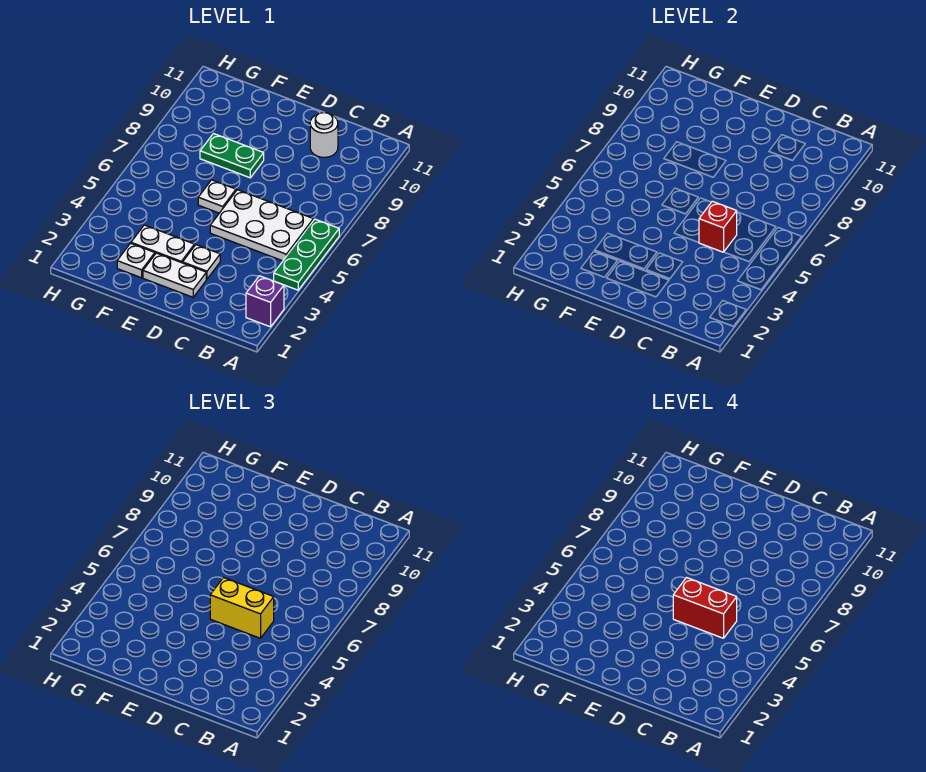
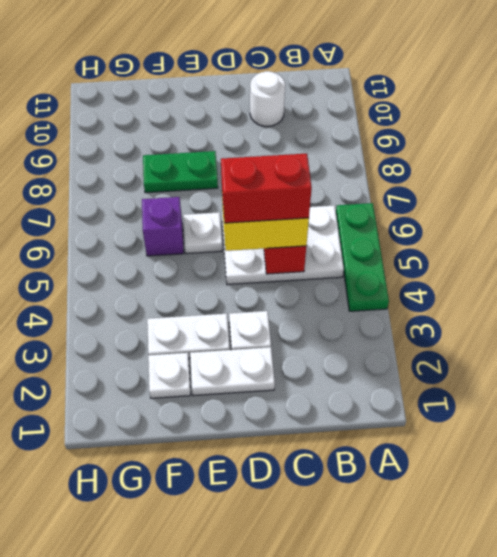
purple brick A2 level 1 -> purple brick F6 level 1

